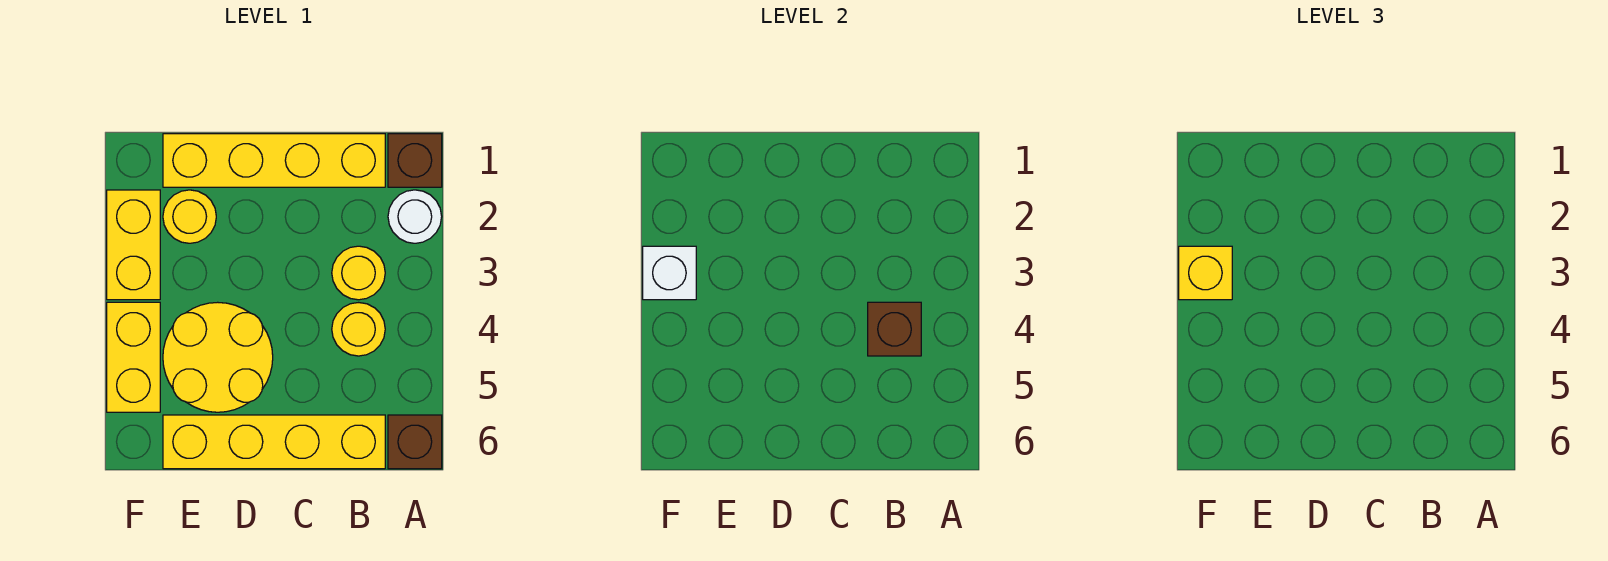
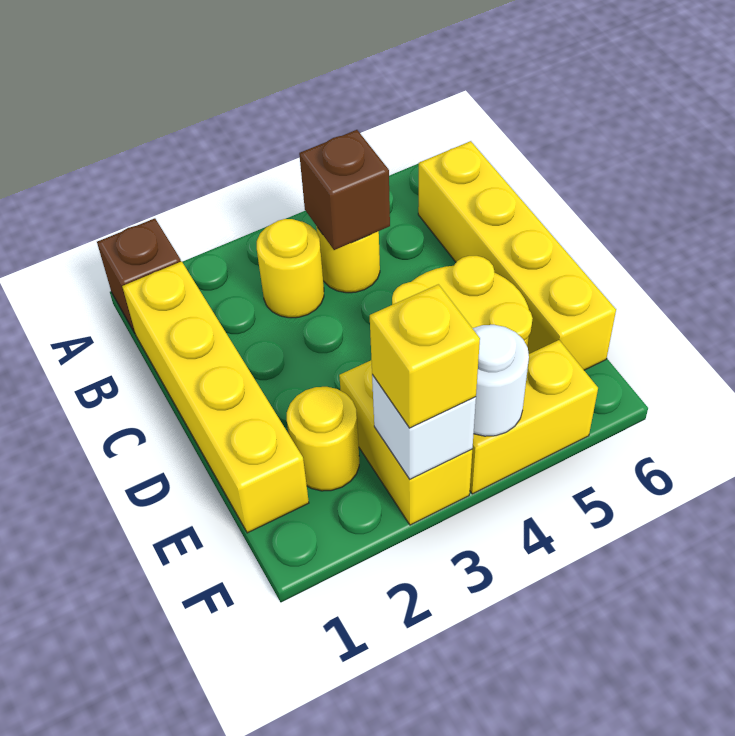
white round brick A2 level 1 -> white round brick F4 level 2
brown brick A6 level 1 -> none
yellow brick F2:F3 level 1 -> yellow brick E3:F3 level 1

